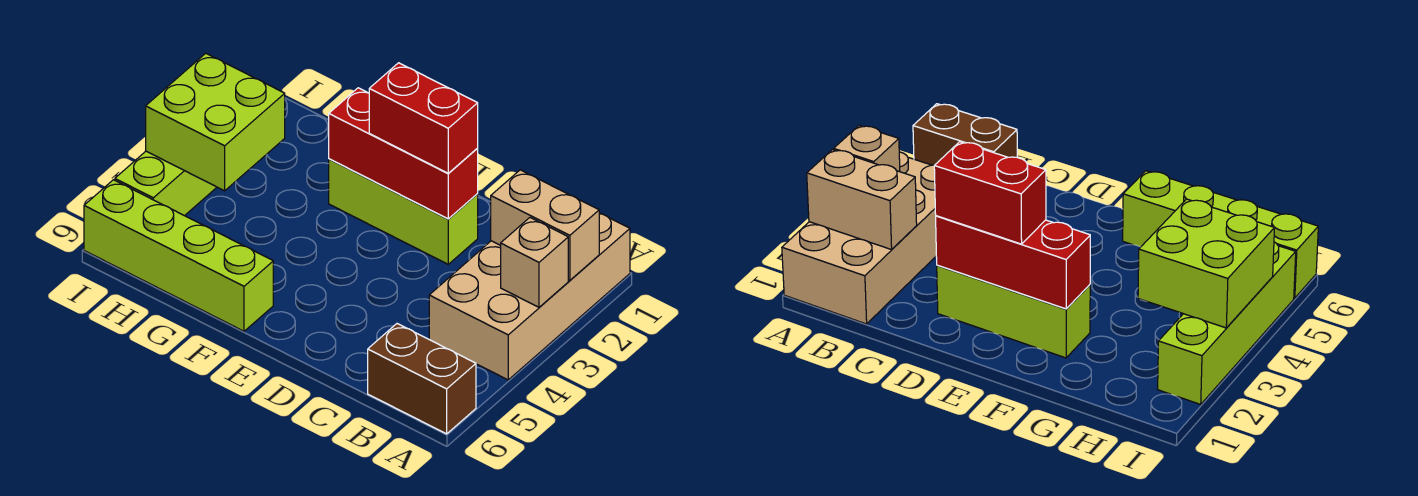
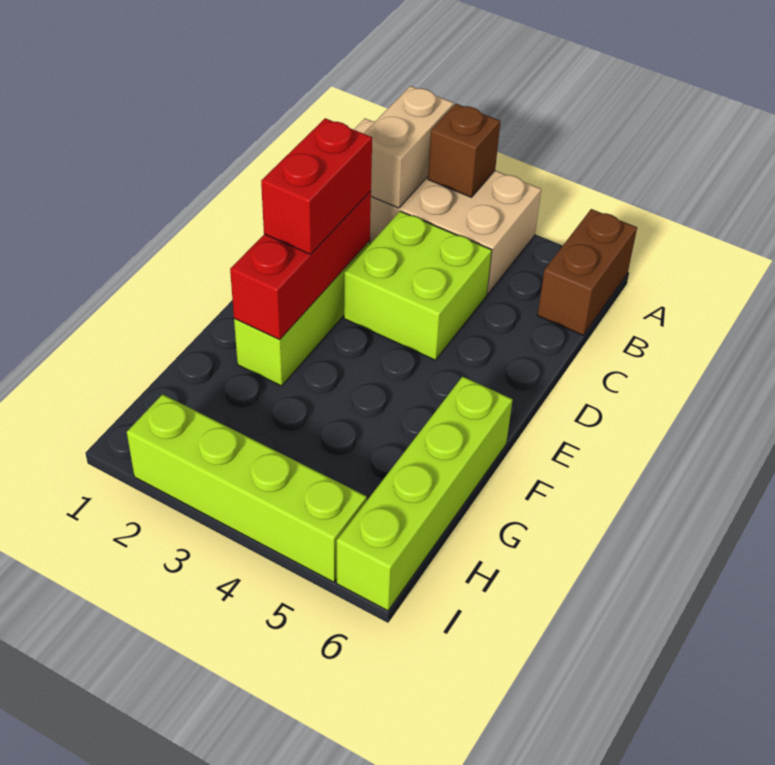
tan brick A3 level 2 -> brown brick A3 level 2
lime brick H3:I4 level 2 -> lime brick C3:D4 level 1

